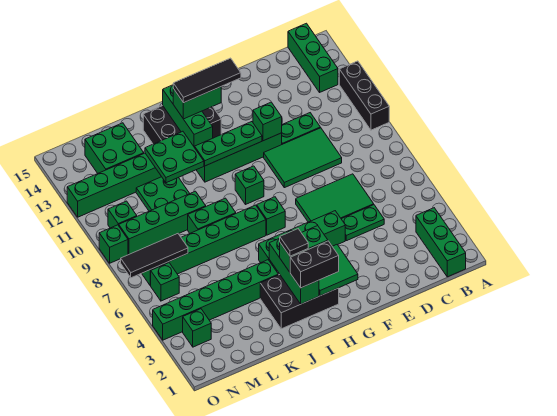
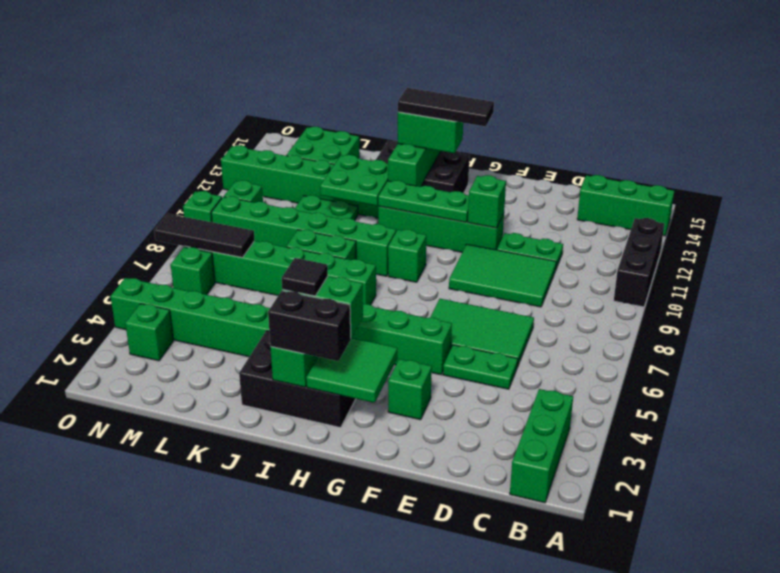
green brick B13:B15 level 1 -> green brick A14:C14 level 1
green brick H7 level 1 -> green brick F3 level 1
green brick K9:N9 level 1 -> green brick I9:N9 level 1

